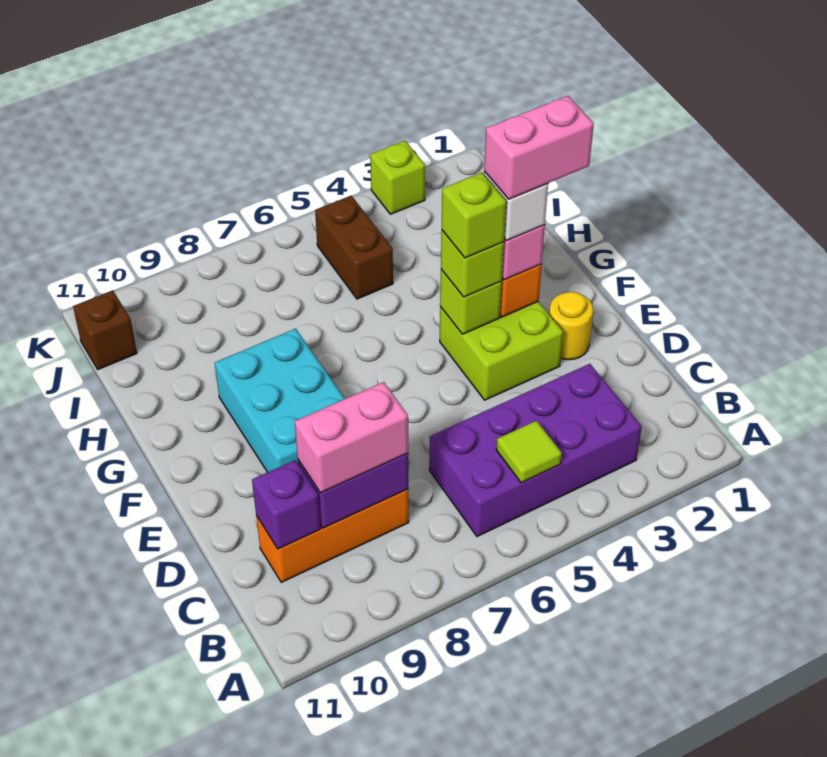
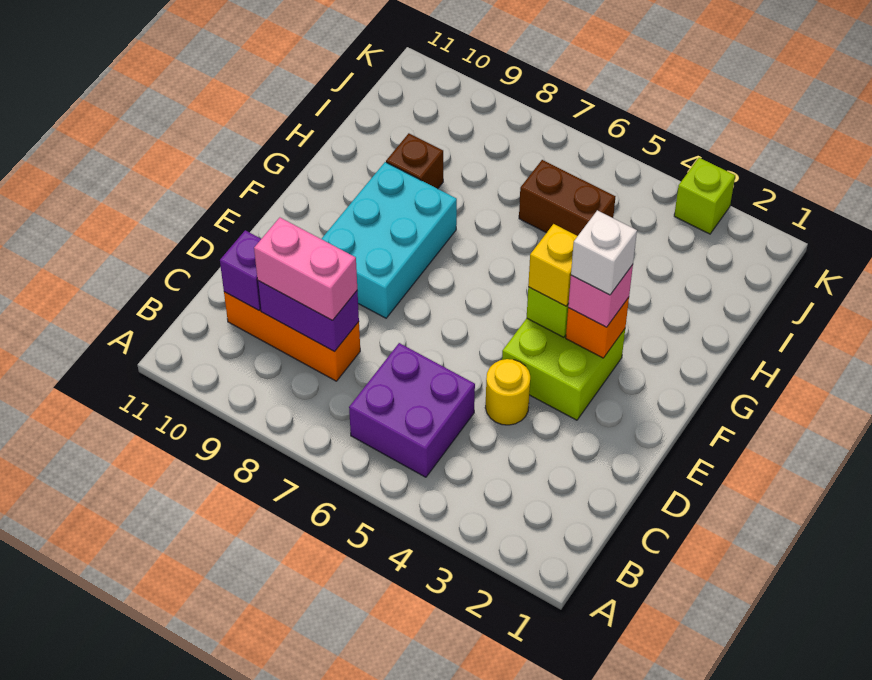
purple brick B3:C6 level 1 -> purple brick B5:C6 level 1
lime tile B5 level 2 -> none
yellow round brick E2 level 1 -> yellow round brick D4 level 1
pink brick F2:F3 level 5 -> none
lime brick F4 level 3 -> yellow brick F4 level 3
lime brick F4 level 4 -> none
brown brick I5:J5 level 1 -> brown brick I5:I6 level 1
brown brick J11 level 1 -> brown brick H9 level 1

